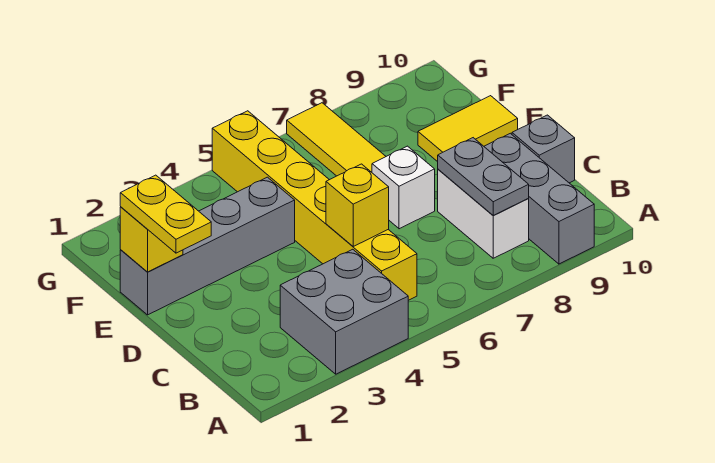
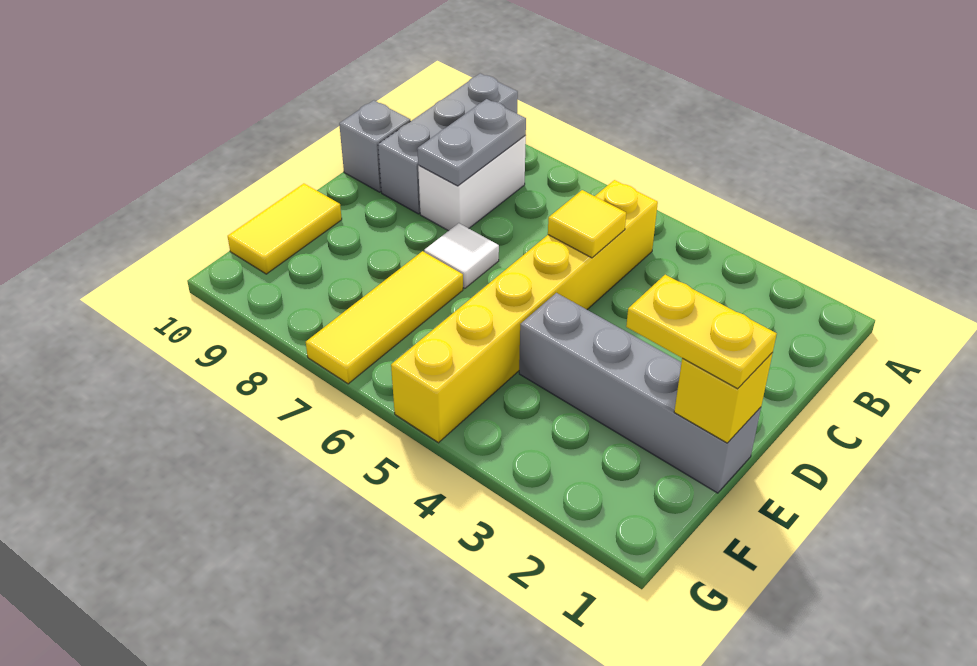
grey brick A3:B4 level 1 -> none
yellow brick C5 level 2 -> yellow tile C5 level 2
yellow plate D1:E1 level 3 -> yellow plate E1:E2 level 3
white brick D7 level 1 -> white tile D7 level 1
yellow tile E9:E10 level 1 -> yellow tile E10:F10 level 1

